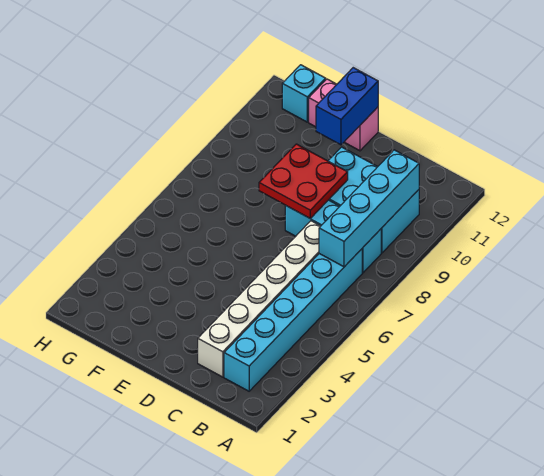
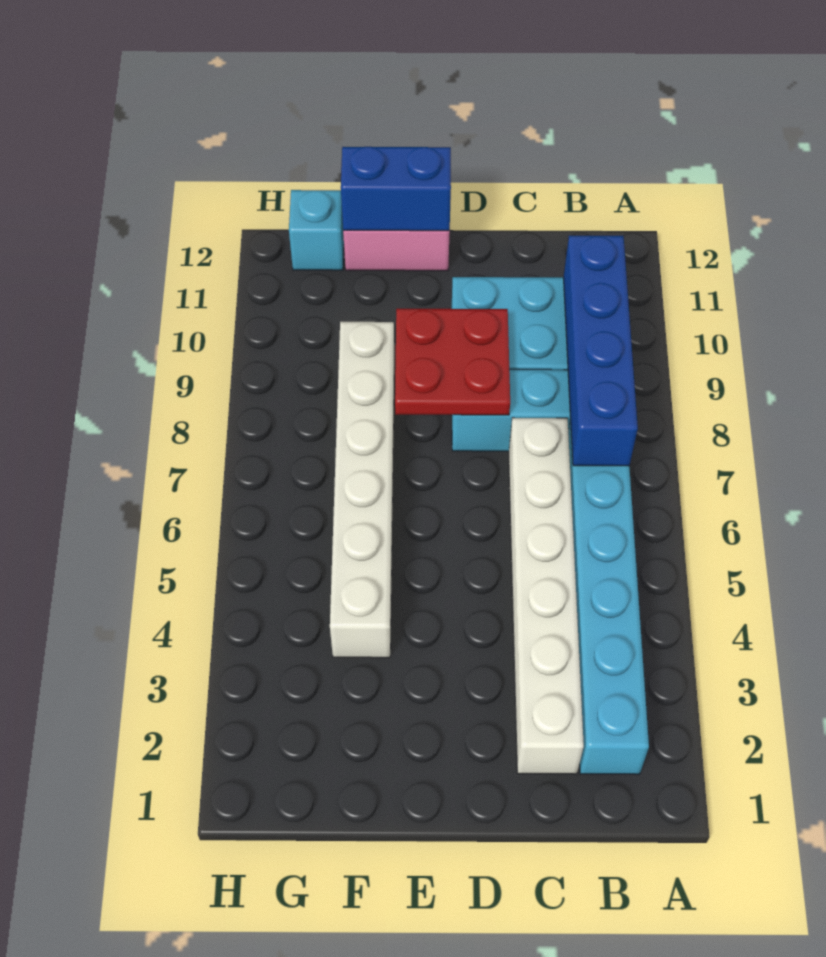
cyan brick B7:B10 level 2 -> blue brick B7:B10 level 2
blue brick E11:E12 level 2 -> blue brick E12:F12 level 2
none -> white brick F4:F9 level 1

